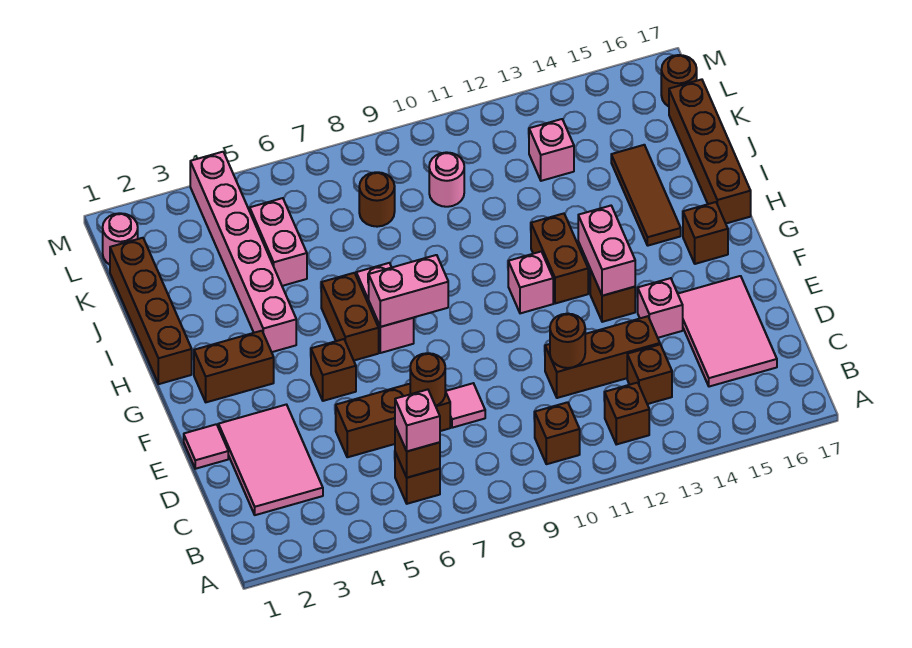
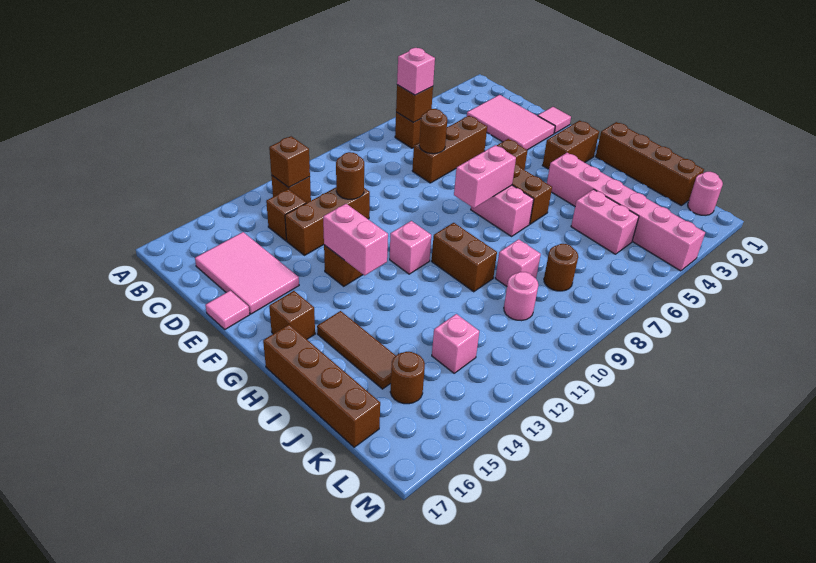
brown brick B10 level 1 -> brown brick B12 level 2
pink tile D8 level 1 -> pink tile E17 level 1
pink brick E14 level 1 -> pink brick J9 level 1
brown brick G12:H12 level 1 -> brown brick H10:I10 level 1
brown round brick L17 level 1 -> brown round brick K15 level 1

